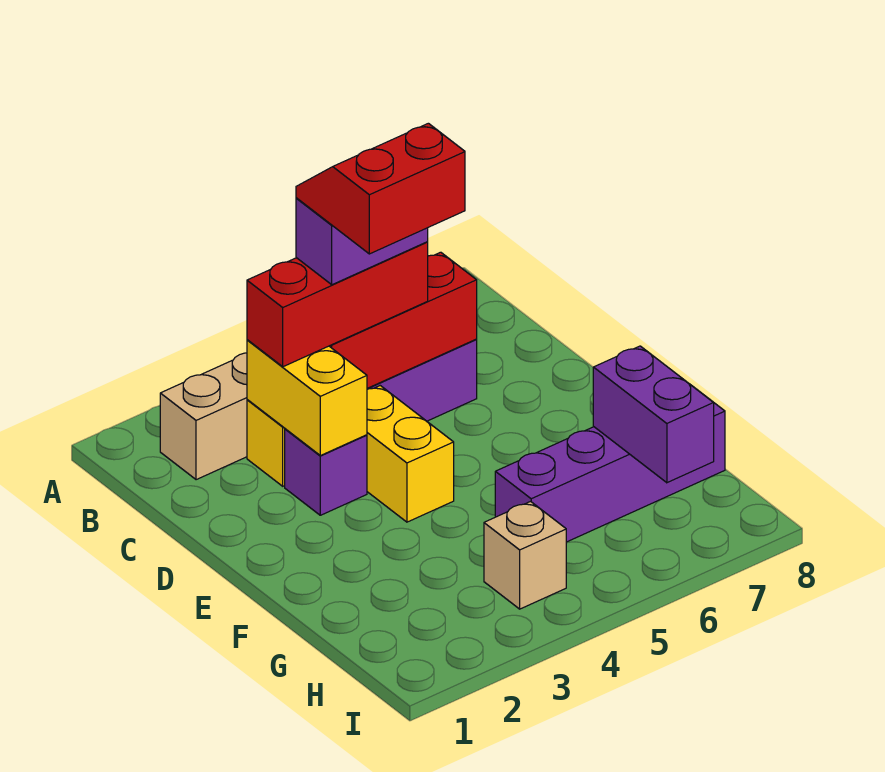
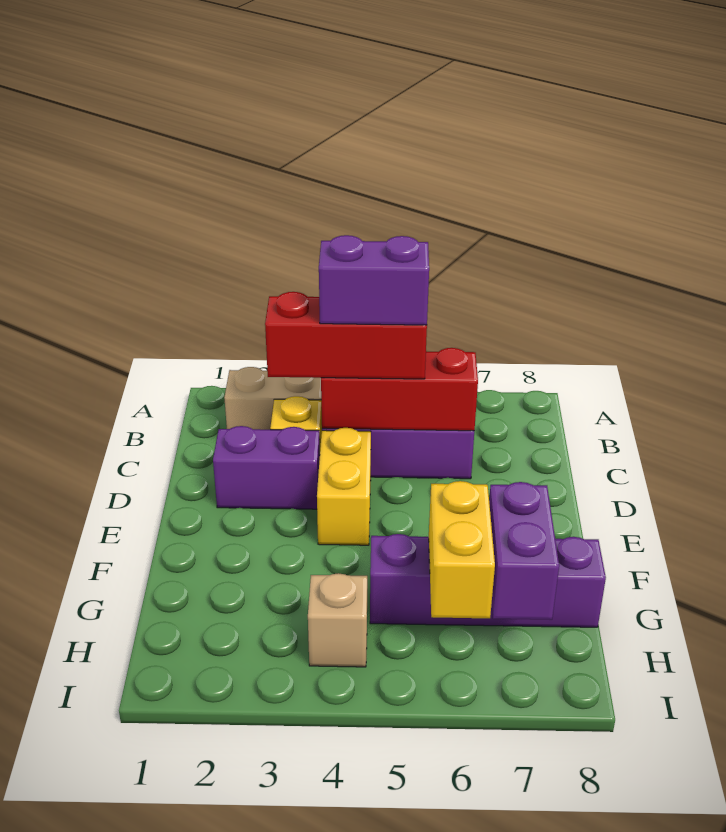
yellow brick C3:D3 level 2 -> yellow brick G6:H6 level 2
red slope C4:D5 level 5 top D -> none
purple brick D3 level 1 -> purple brick D2:D3 level 1

